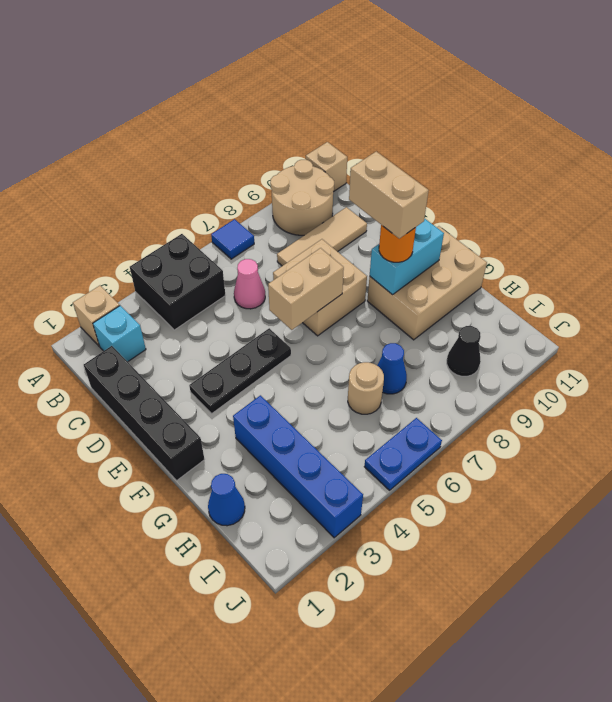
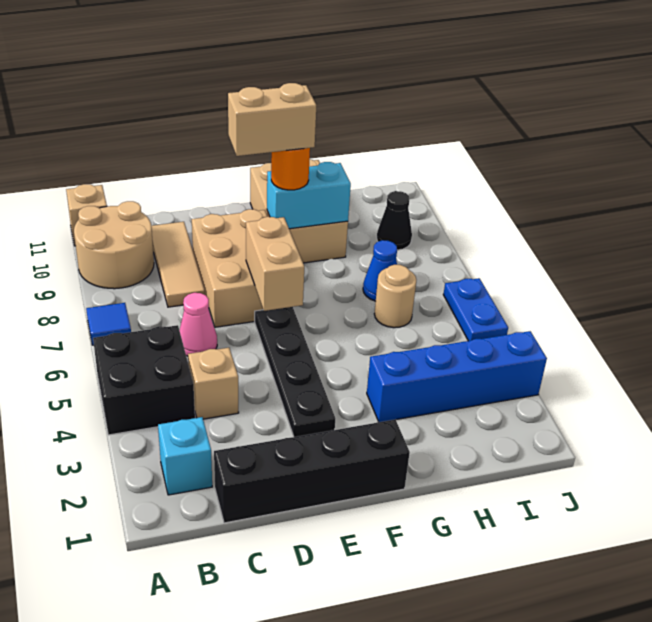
tan brick A2 level 1 -> tan brick C4 level 1
tan brick D7:E8 level 1 -> tan brick D7:E9 level 1
black plate E3:E5 level 1 -> black plate E3:E6 level 1
cyan brick F9:F10 level 2 -> cyan brick F9:G9 level 2
blue cone H1 level 1 -> none

